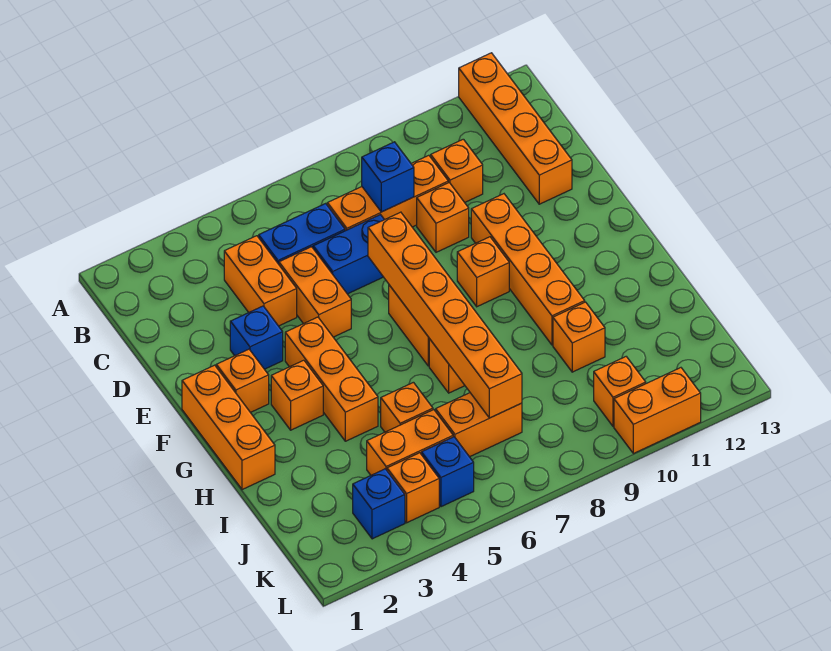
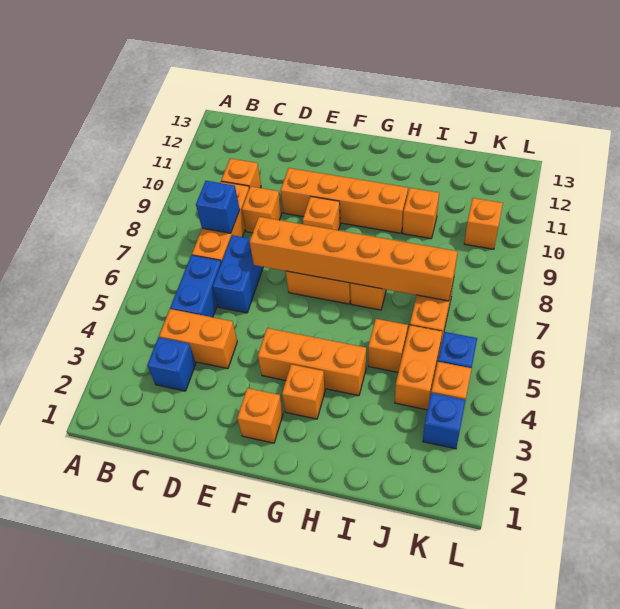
orange brick A12:D12 level 1 -> none
orange brick D5:E5 level 1 -> none
blue brick E3 level 1 -> blue brick C3 level 1
orange brick F1:H1 level 1 -> none
orange brick L10:L11 level 1 -> none

